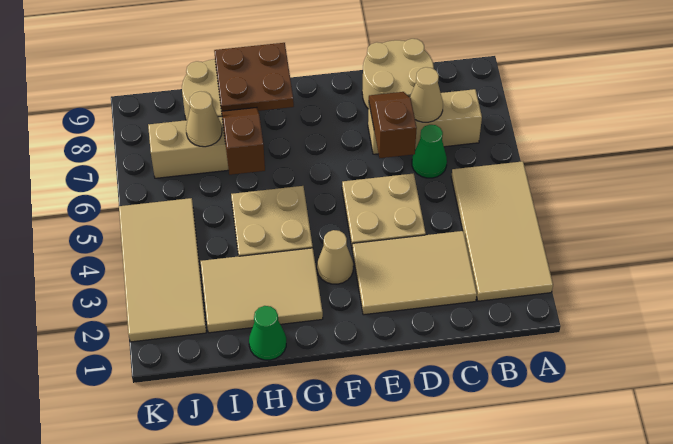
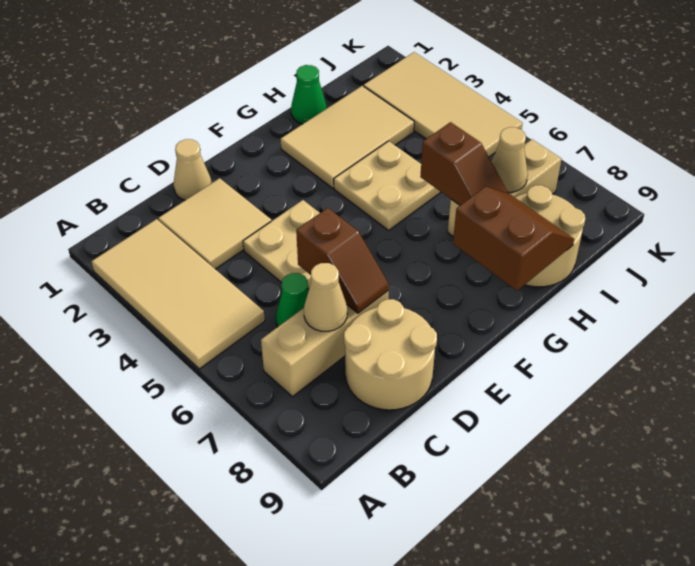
tan tile C2:E3 level 1 -> tan tile C2:D3 level 1
tan cone F3 level 1 -> tan cone D1 level 1
brown plate G8:H9 level 2 -> brown slope G8:H9 level 2 top G

